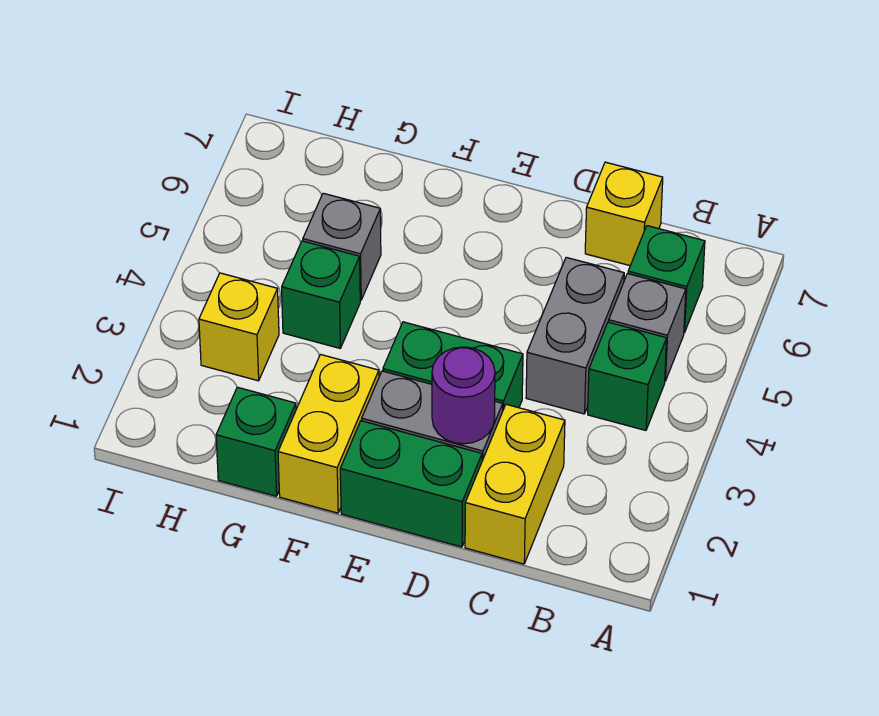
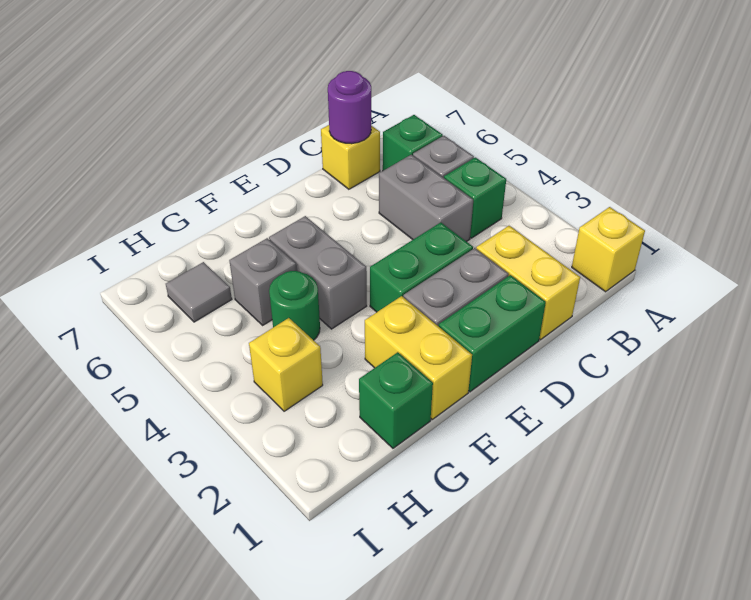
none -> yellow brick A1 level 1
purple round brick D2 level 2 -> purple round brick C7 level 2
none -> grey brick F4:F5 level 1
green brick G4 level 1 -> green round brick G4 level 1
none -> grey tile H6 level 1

